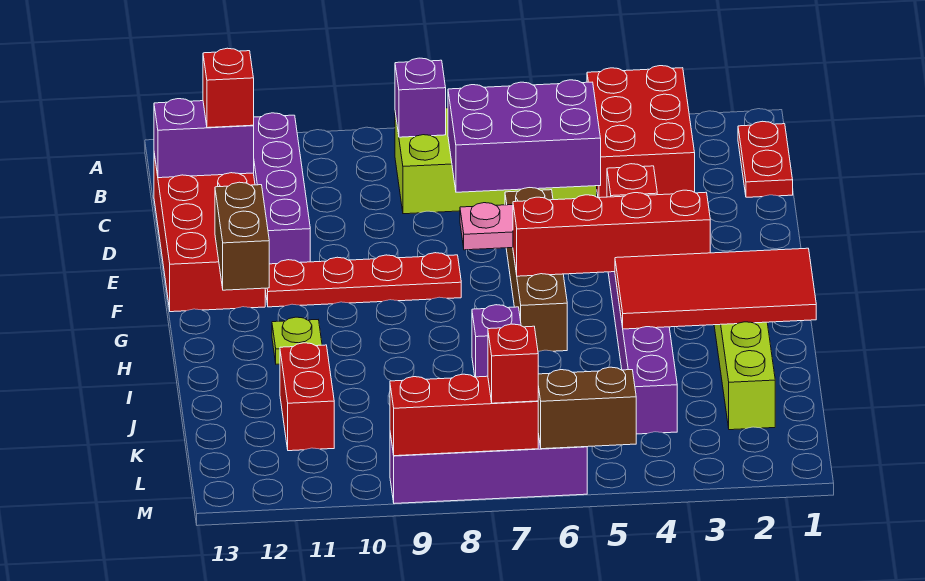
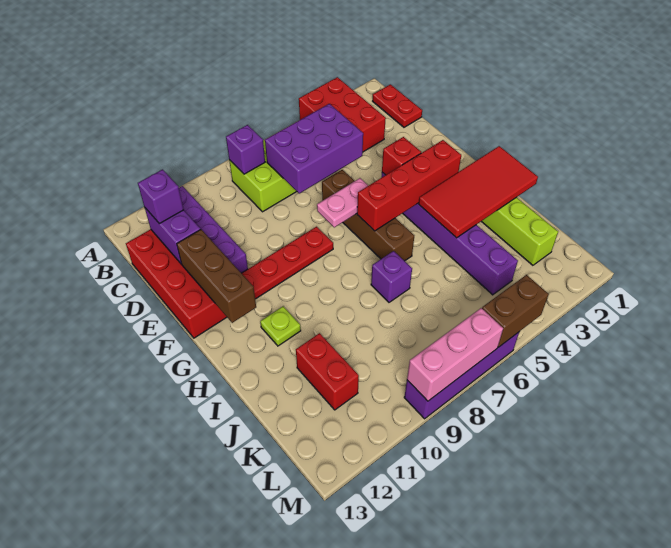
purple brick C12:C13 level 2 -> purple brick C12:D12 level 2
red brick C12 level 3 -> purple brick C12 level 3
brown brick F12:G12 level 2 -> brown brick E12:G12 level 2
red brick M7:M9 level 2 -> pink brick M7:M9 level 2
red brick M7 level 3 -> none

